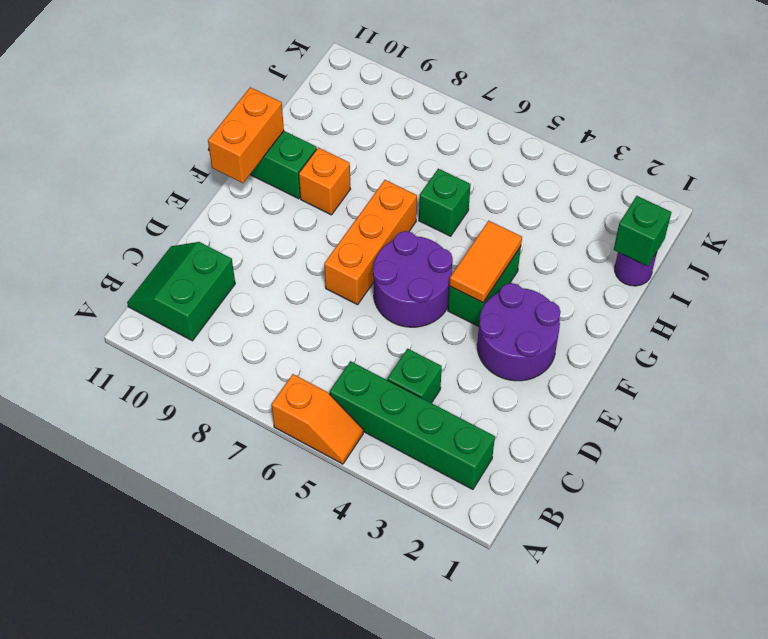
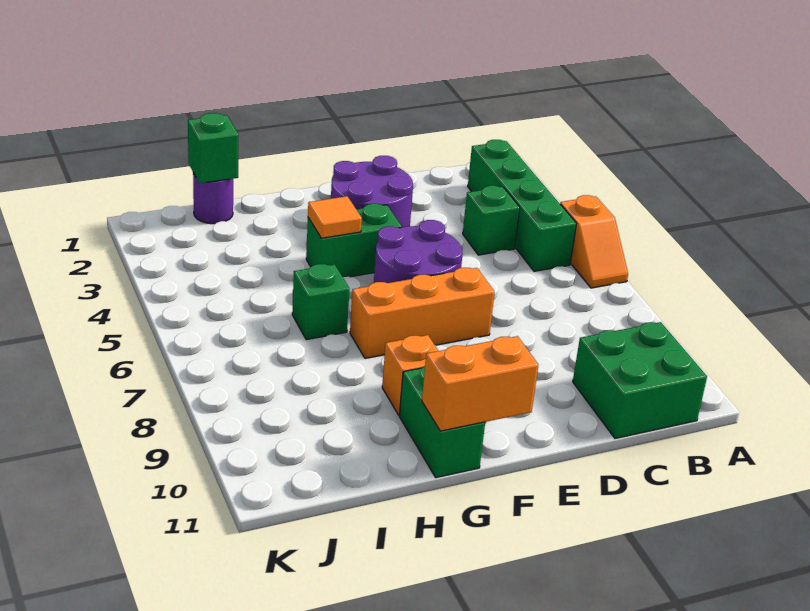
orange slope A5:A6 level 1 top 6 -> orange slope A5:A6 level 1 top 5
green slope B10:C11 level 1 top 10 -> green brick B10:C11 level 1
orange tile F4:G4 level 2 -> orange tile G4 level 2

